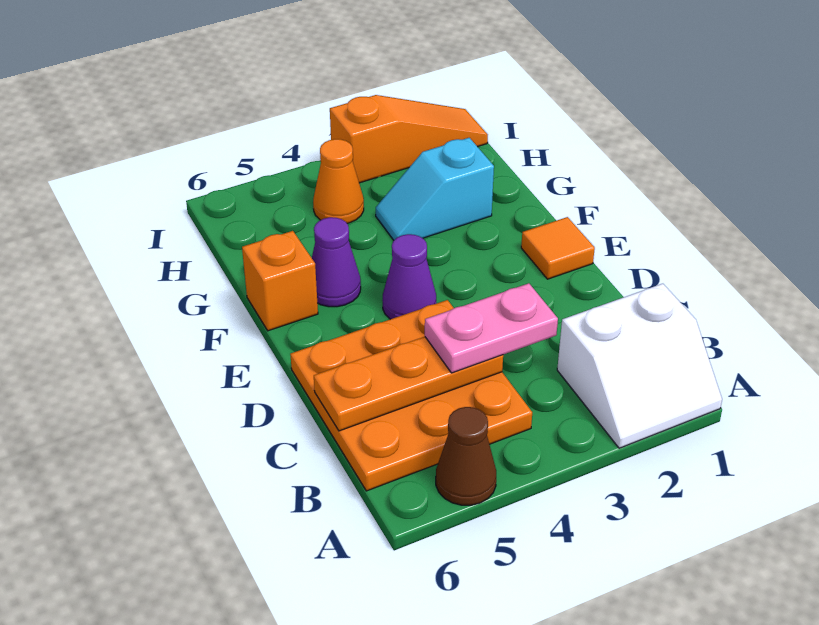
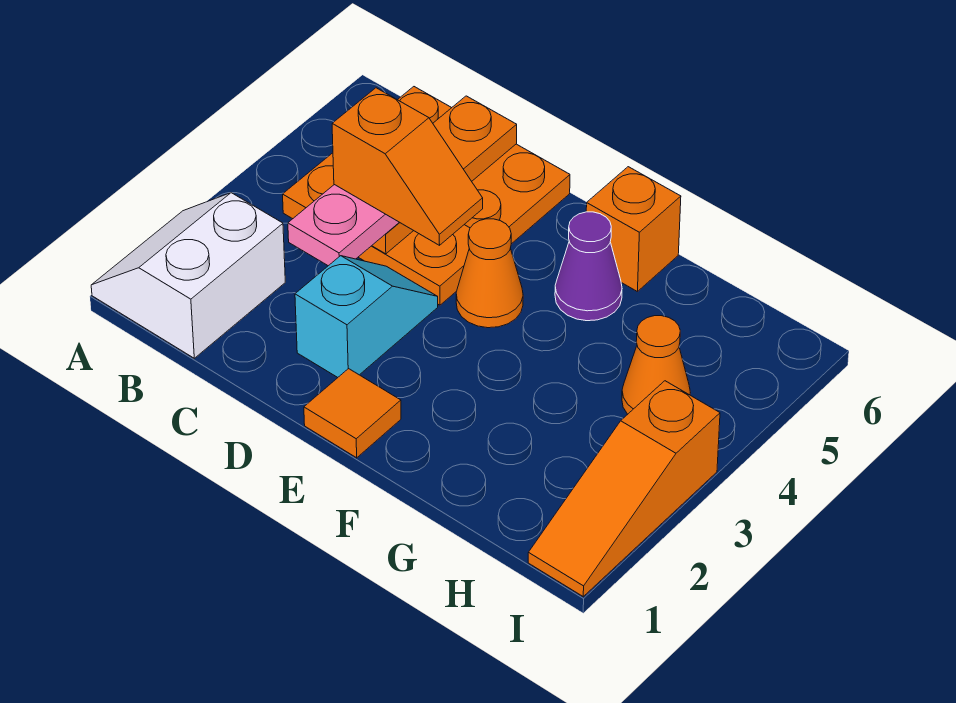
brown cone A5 level 1 -> none
none -> orange slope C4:D4 level 4 top C
purple cone E4 level 1 -> orange cone E4 level 1
cyan slope G2:G3 level 1 top 2 -> cyan slope D2:D3 level 1 top 2

